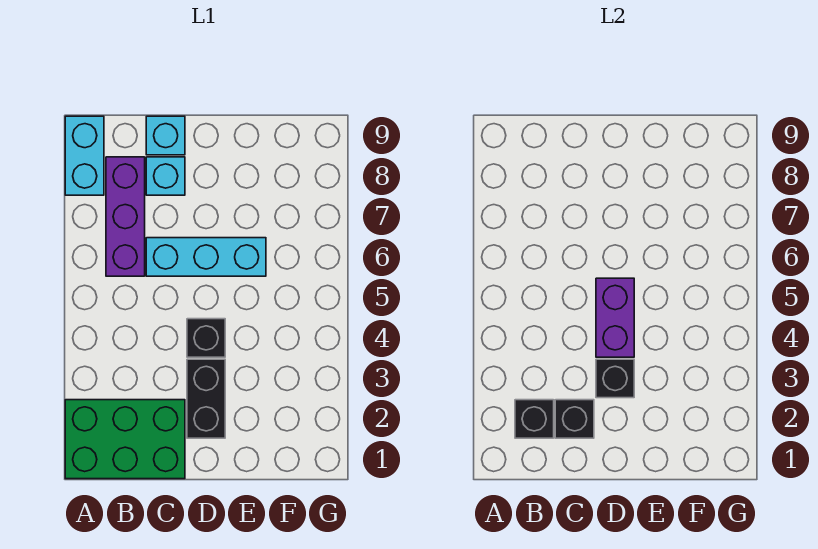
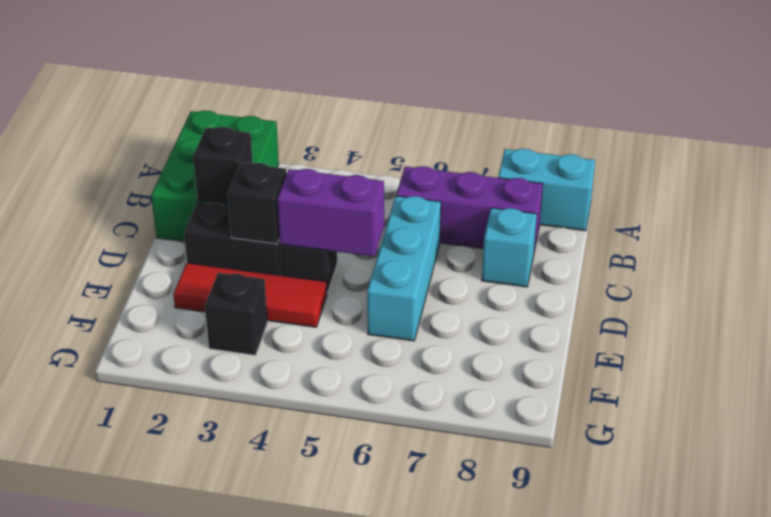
black brick B2 level 2 -> black brick F3 level 1
cyan brick C9 level 1 -> none
none -> red tile E2:E4 level 1

